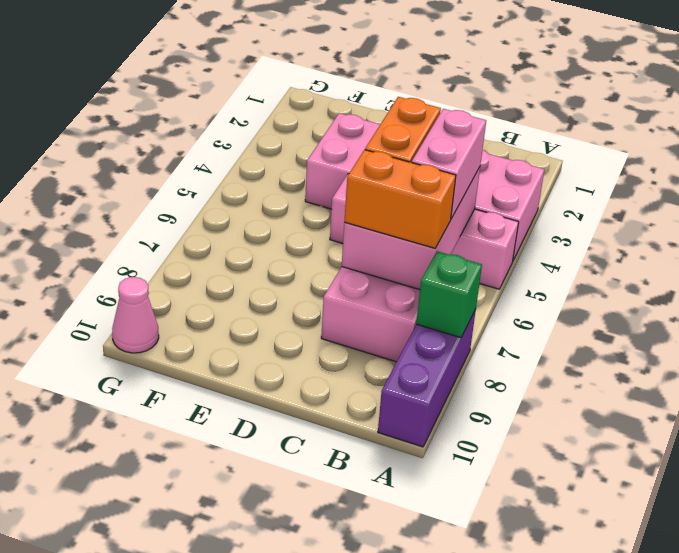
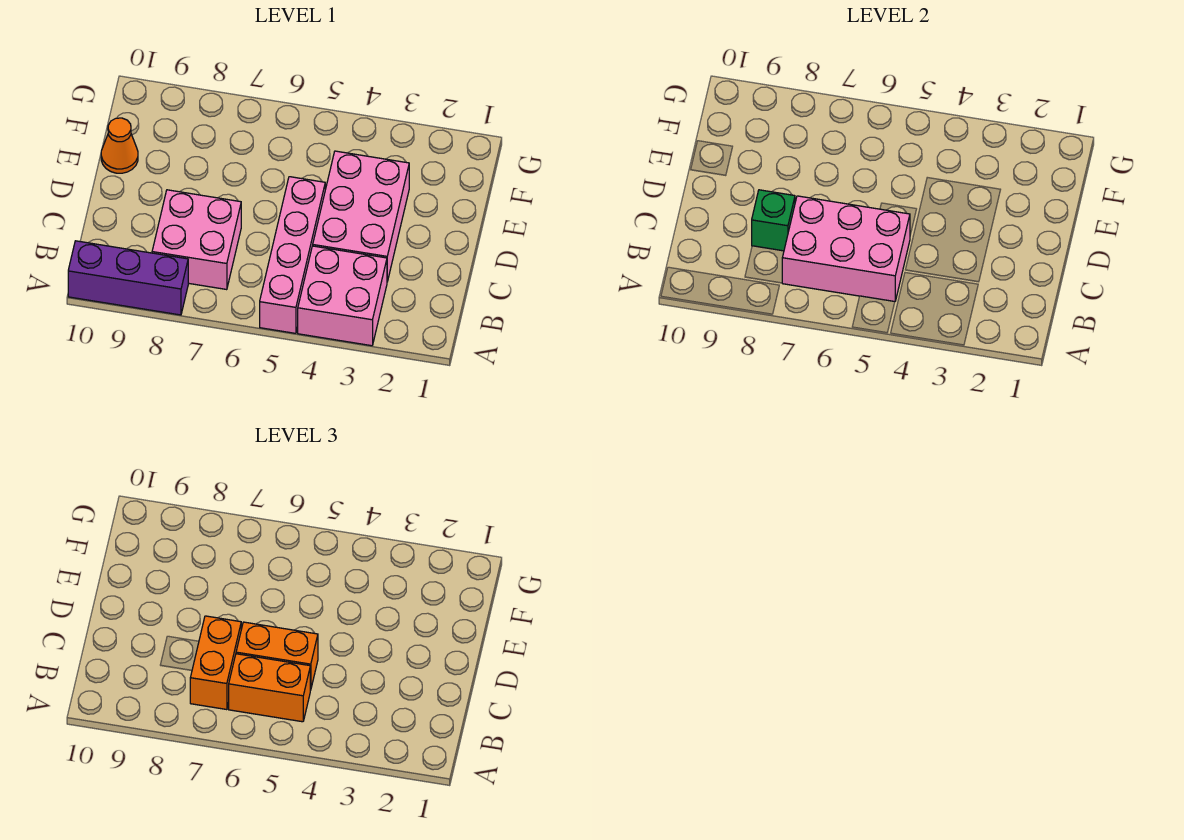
green brick A8 level 2 -> green brick C8 level 2
pink brick B5:B6 level 3 -> orange brick B5:B6 level 3
none -> orange cone E10 level 1
pink cone G10 level 1 -> none

